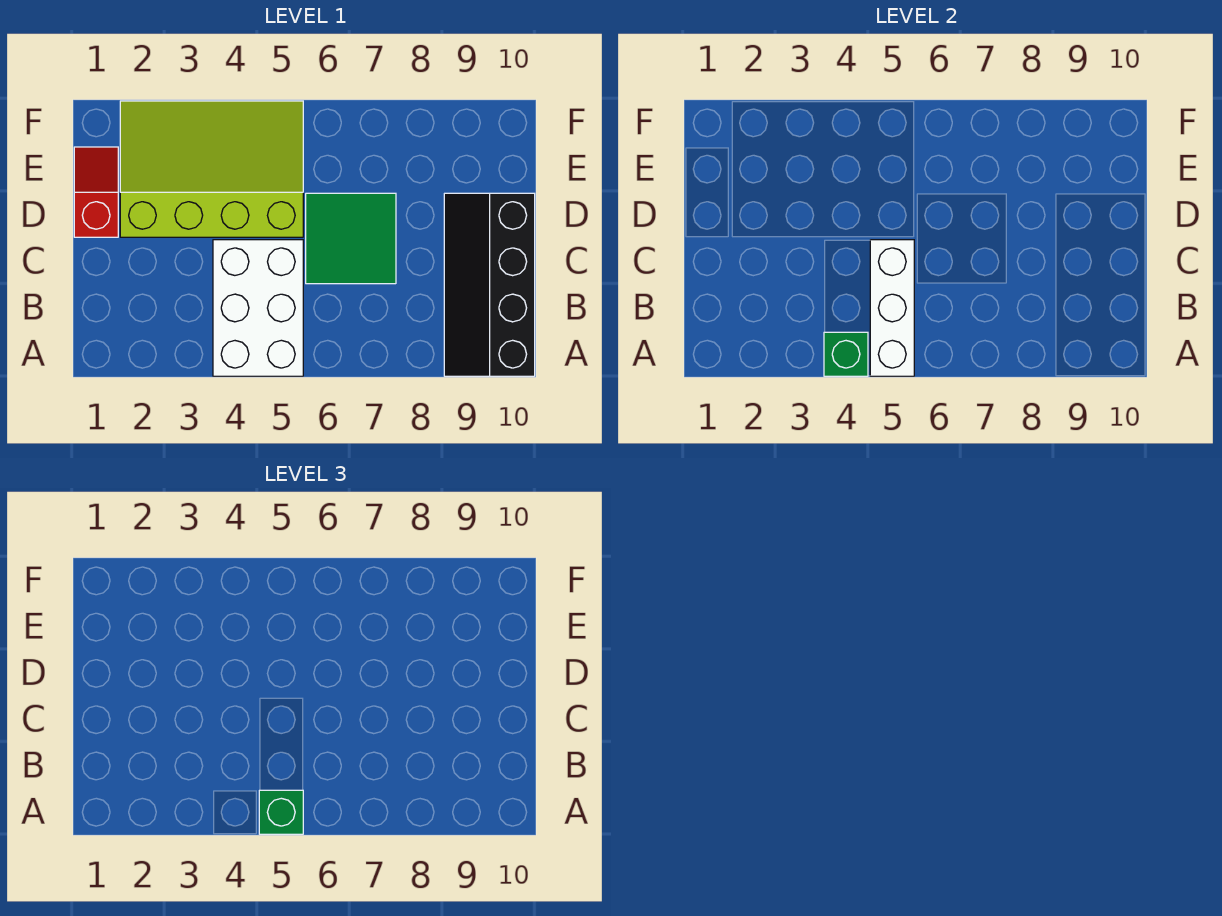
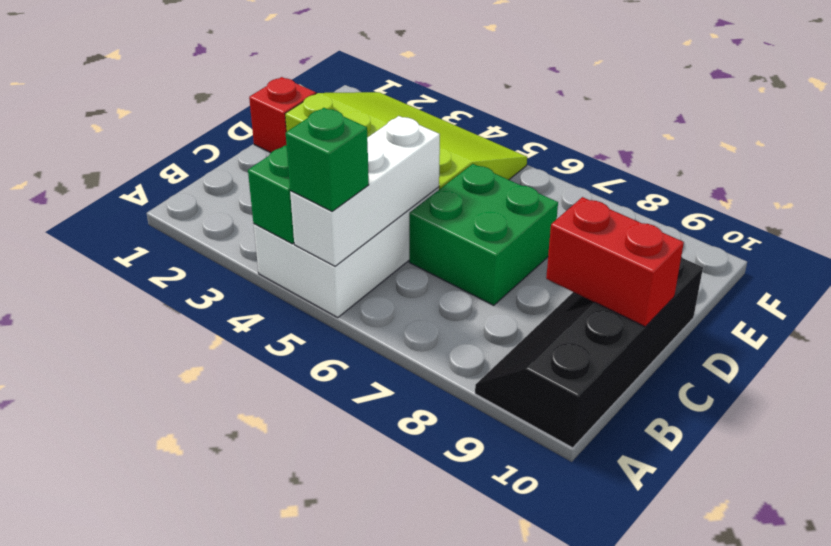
green tile C6:D7 level 1 -> green brick C6:D7 level 1
none -> red brick C9:C10 level 2

